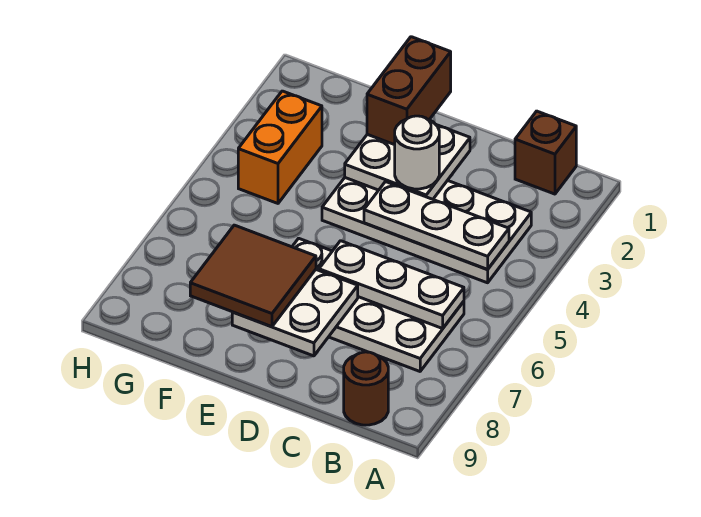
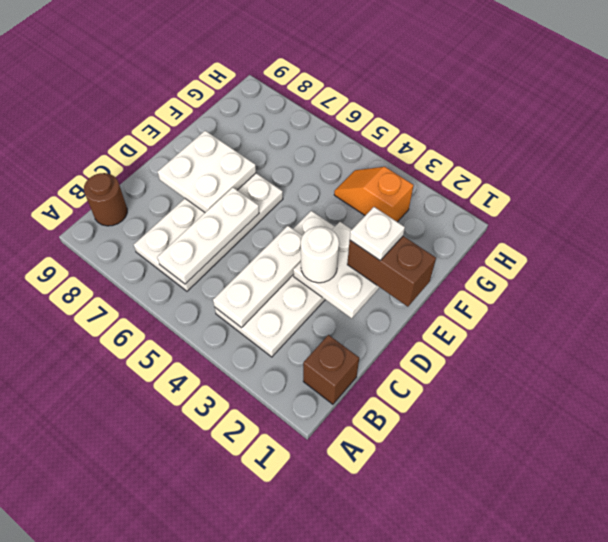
none -> white plate E2 level 4
brown tile E7:F8 level 3 -> none
orange brick G3:G4 level 1 -> orange slope G3:G4 level 1 top 3

